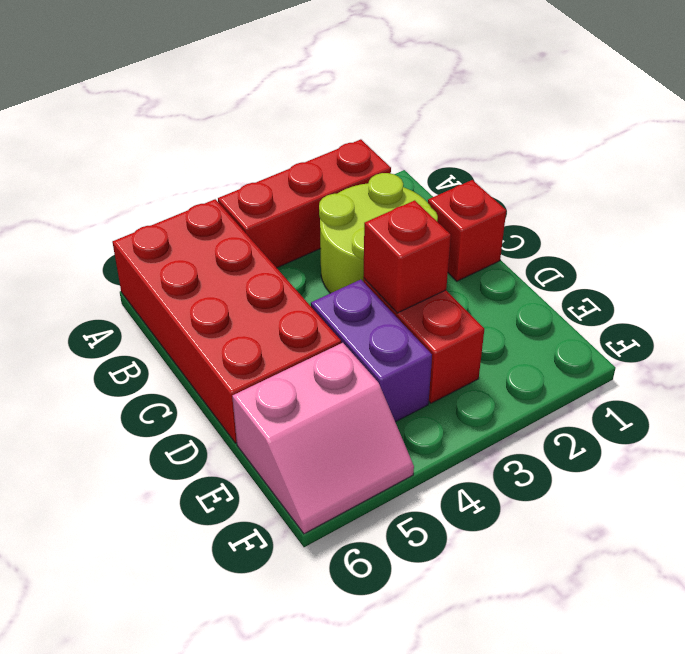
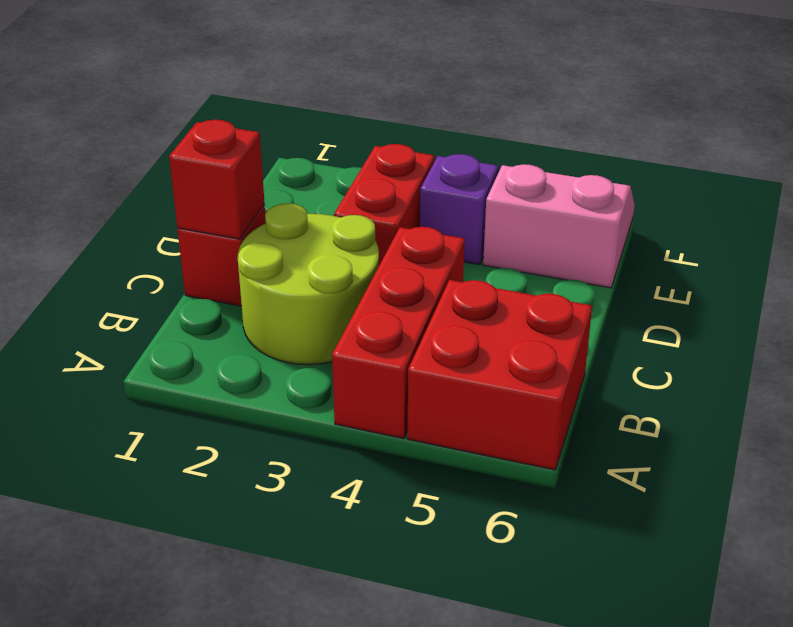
red brick A2:A4 level 1 -> red brick A4:C4 level 1
red brick A5:D6 level 1 -> red brick A5:B6 level 1
red brick D3 level 2 -> red brick C1 level 2
purple brick D4:E4 level 1 -> purple brick E4 level 1

